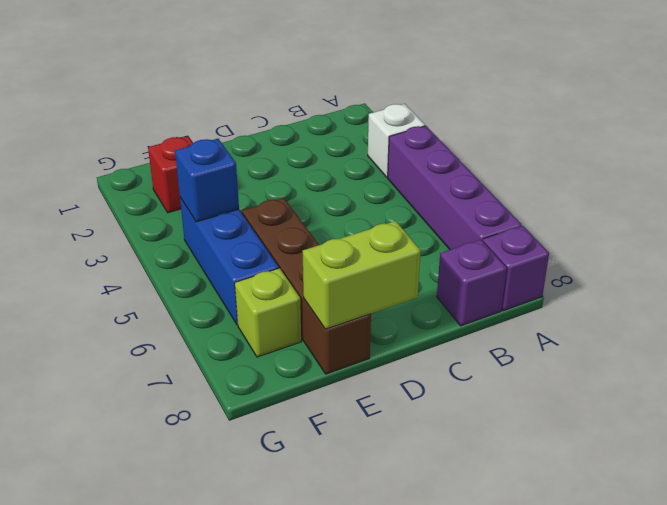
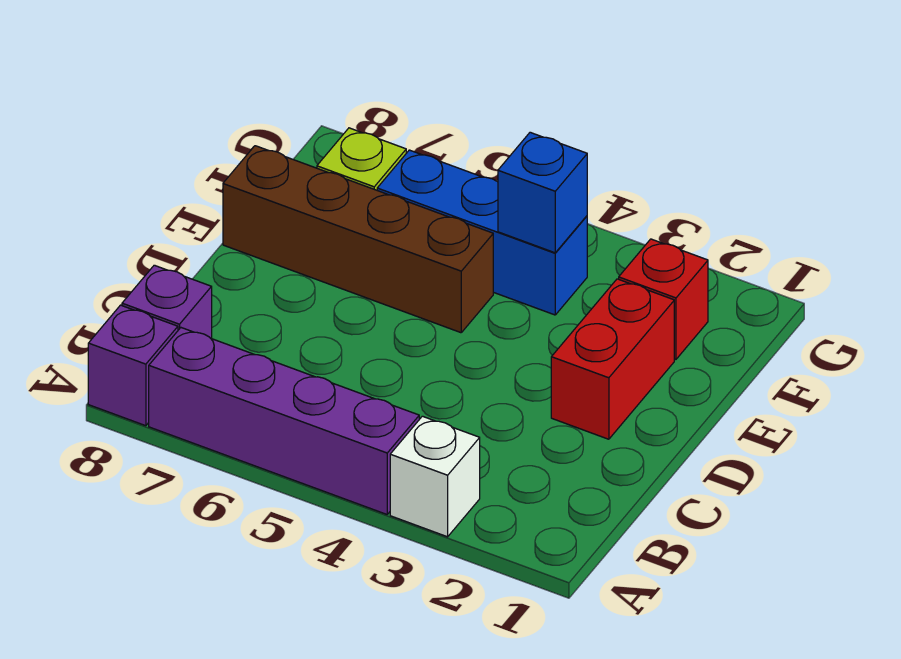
none -> red brick D2:E2 level 1
lime brick D8:E8 level 2 -> none

